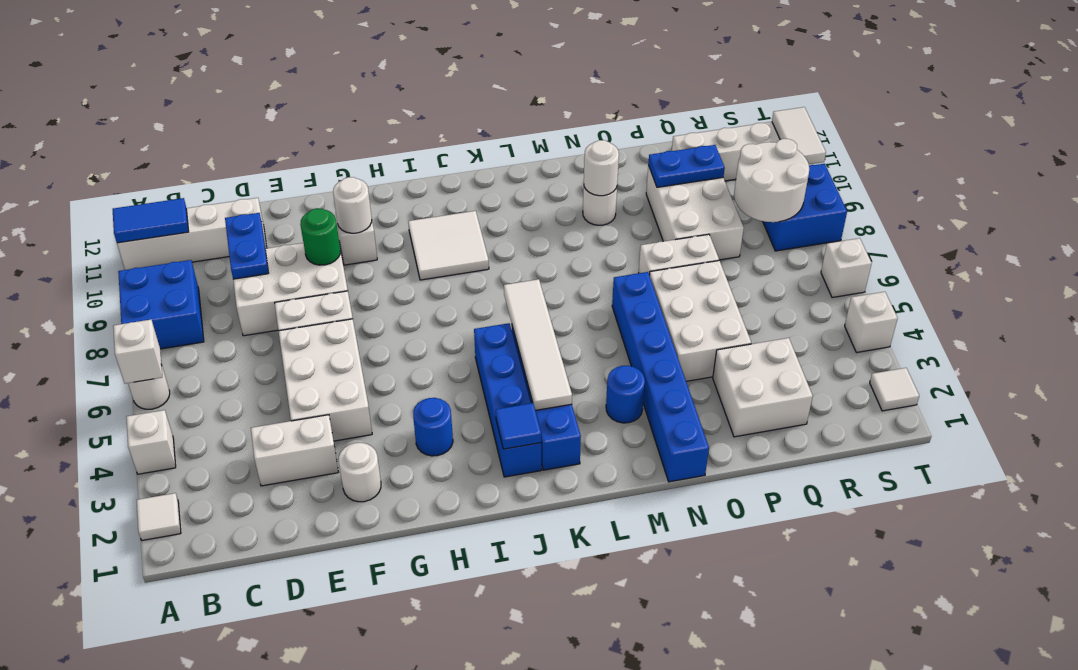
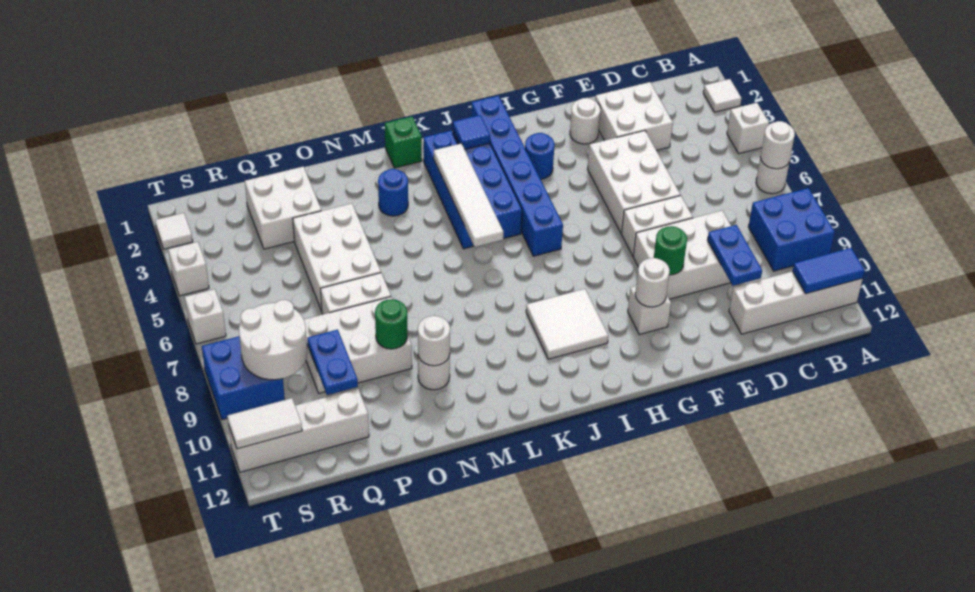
white brick A6 level 2 -> white round brick A6 level 2
white brick D3:E3 level 1 -> white brick D2:E3 level 1
none -> green brick L1 level 1
blue brick N1:N6 level 1 -> blue brick I1:I6 level 1
none -> green round brick O9 level 2
white brick P8:Q10 level 1 -> white brick O8:Q9 level 1
blue plate P10:Q10 level 2 -> blue plate Q9:Q10 level 2
white tile T10:T11 level 2 -> white tile S11:T11 level 2

